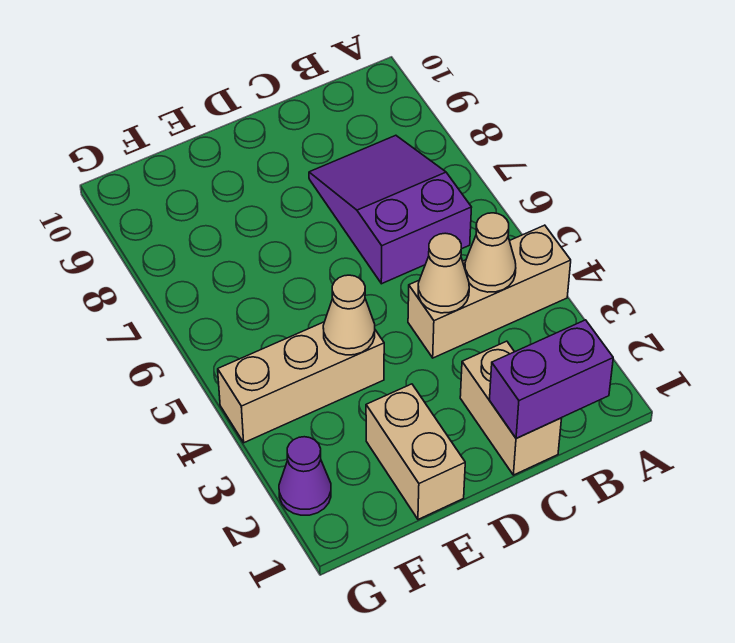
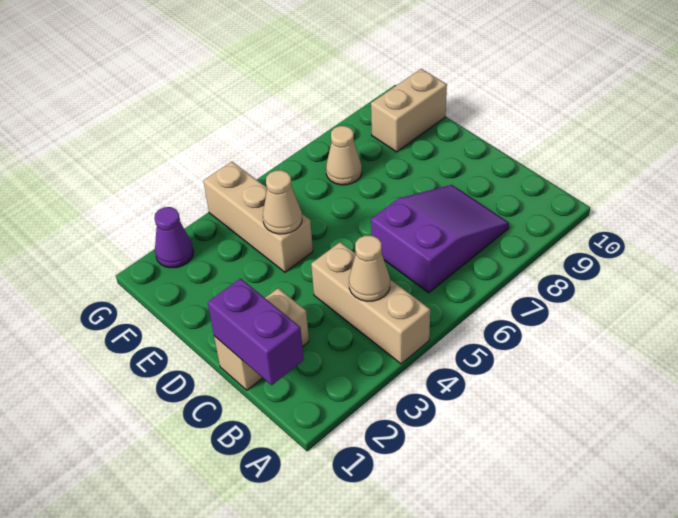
tan cone C4 level 2 -> tan cone F7 level 1
tan brick E1:E2 level 1 -> tan brick F9:F10 level 1

